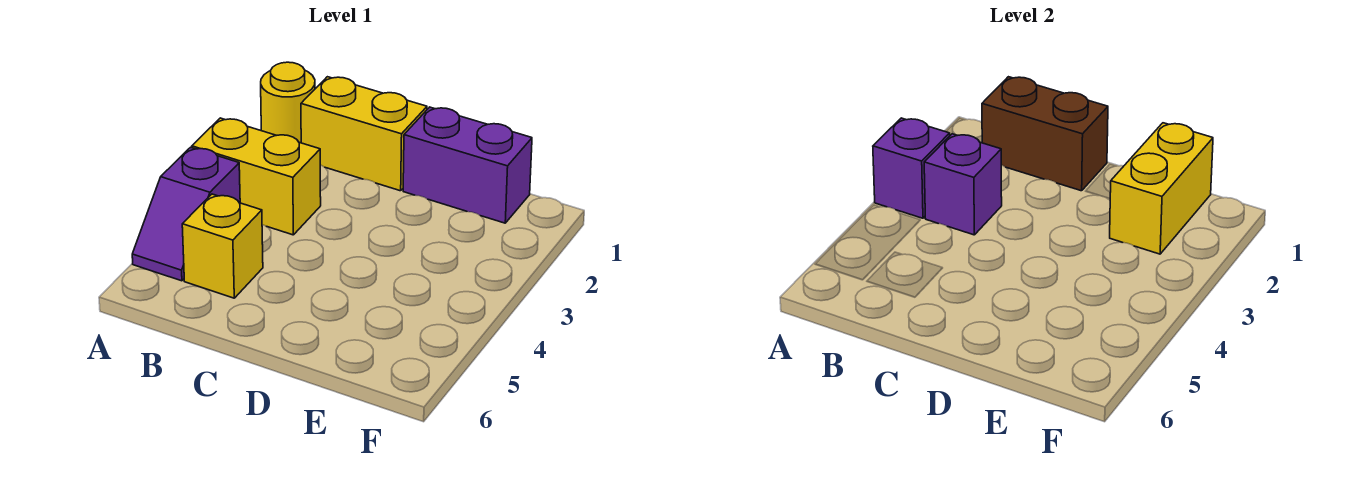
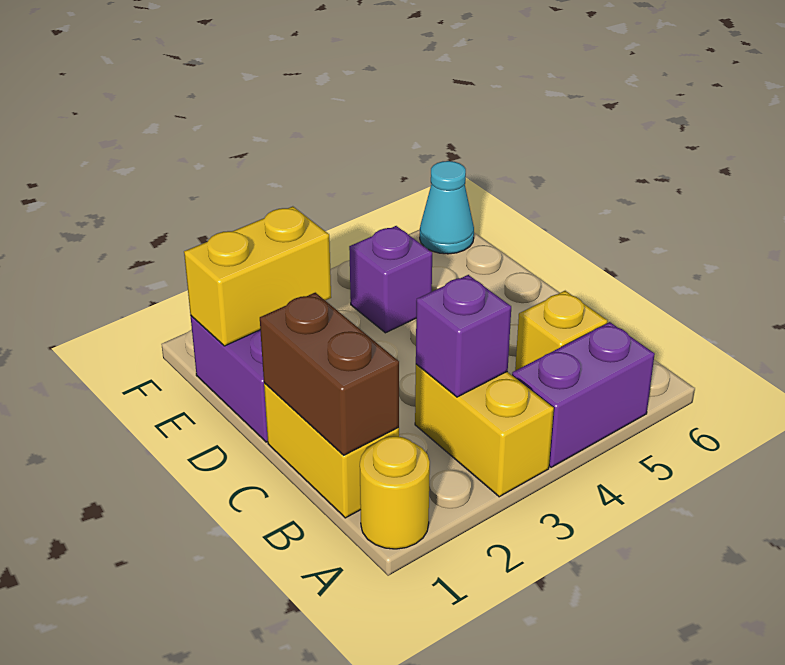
purple brick A3 level 2 -> purple brick E4 level 1
purple slope A4:A5 level 1 top 4 -> purple brick A4:A5 level 1
none -> cyan cone F6 level 1

